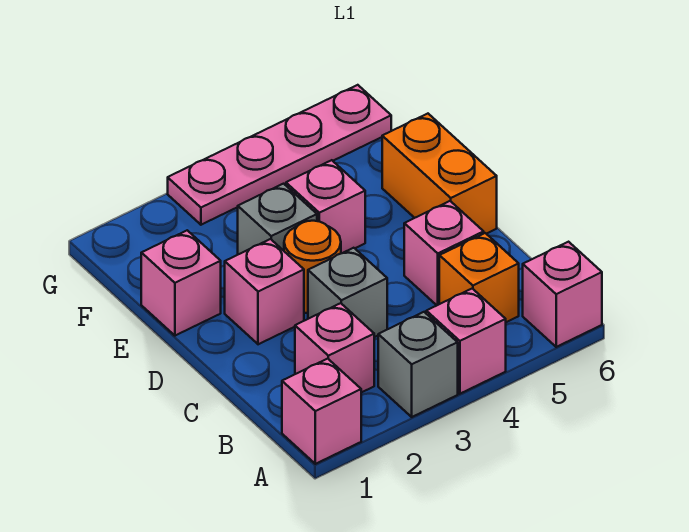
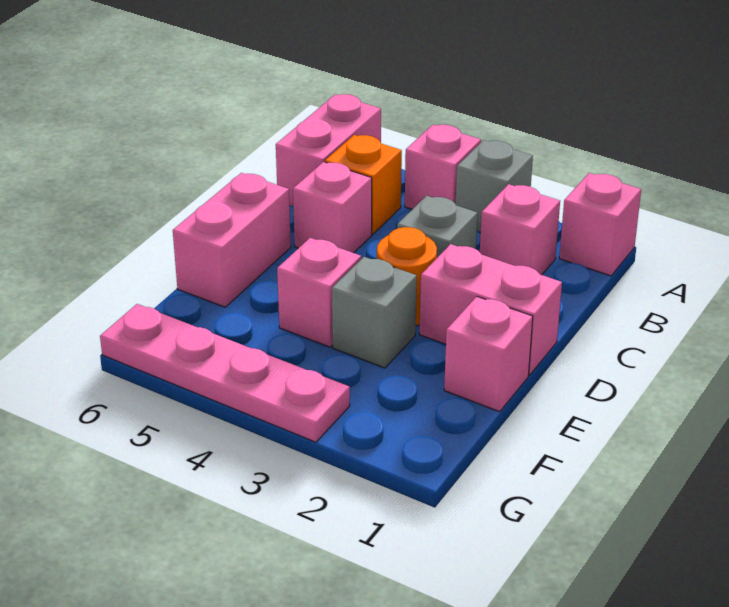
pink brick A6 level 1 -> pink brick A6:B6 level 1
pink brick D2 level 1 -> pink brick D1:D2 level 1
orange brick D6:E6 level 1 -> pink brick D6:E6 level 1

